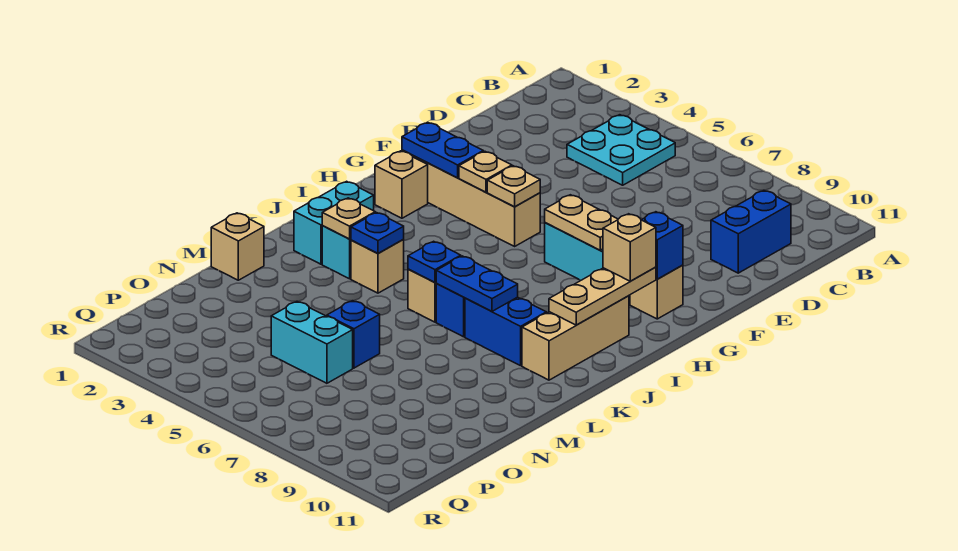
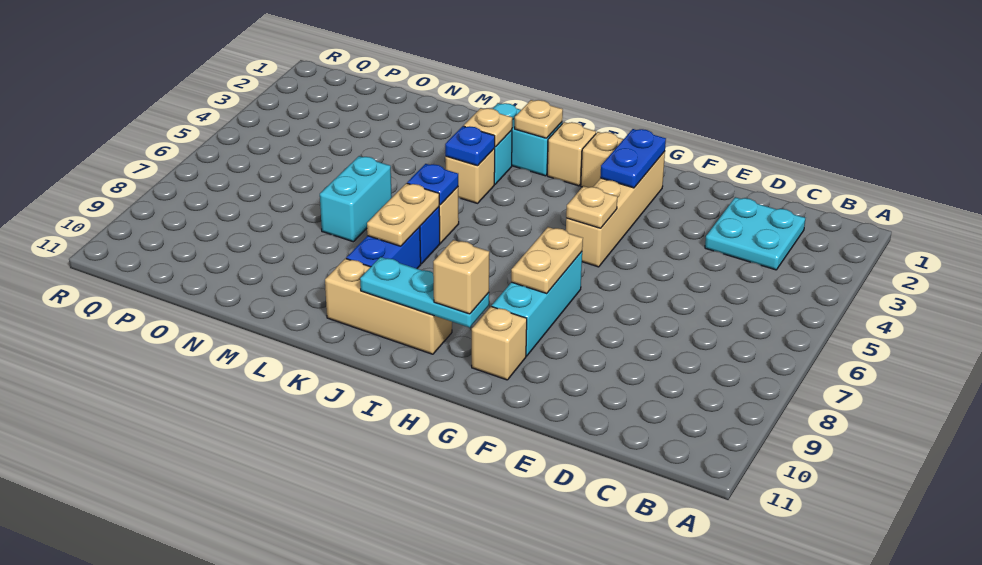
cyan plate B4:C5 level 1 -> cyan plate C2:D3 level 1
blue brick C10:D10 level 1 -> none
tan plate G4 level 2 -> tan plate J2 level 2
blue brick G10 level 2 -> none
tan plate H10:J10 level 2 -> cyan plate H10:J10 level 2
blue plate K7:K8 level 2 -> tan plate K7:K8 level 2
tan brick M1 level 1 -> tan brick I2 level 1
blue brick N6 level 1 -> none
cyan brick O5:O6 level 1 -> cyan brick M6:M7 level 1

